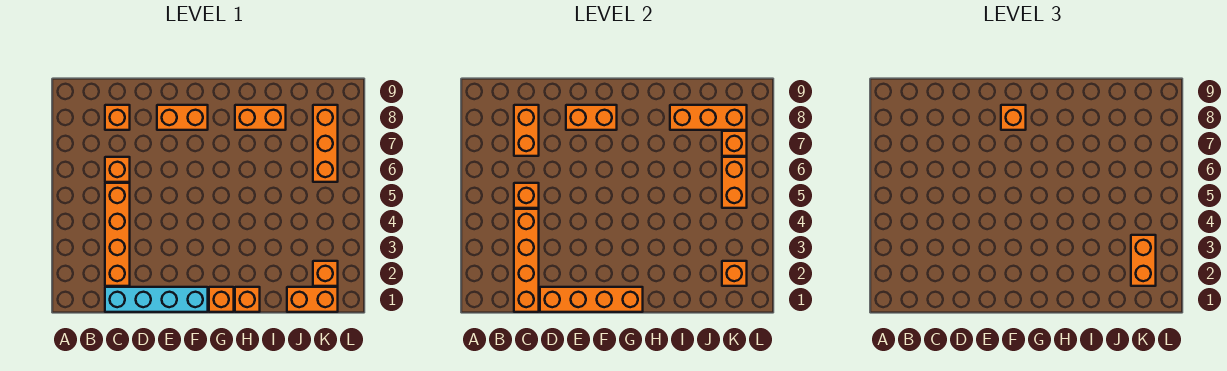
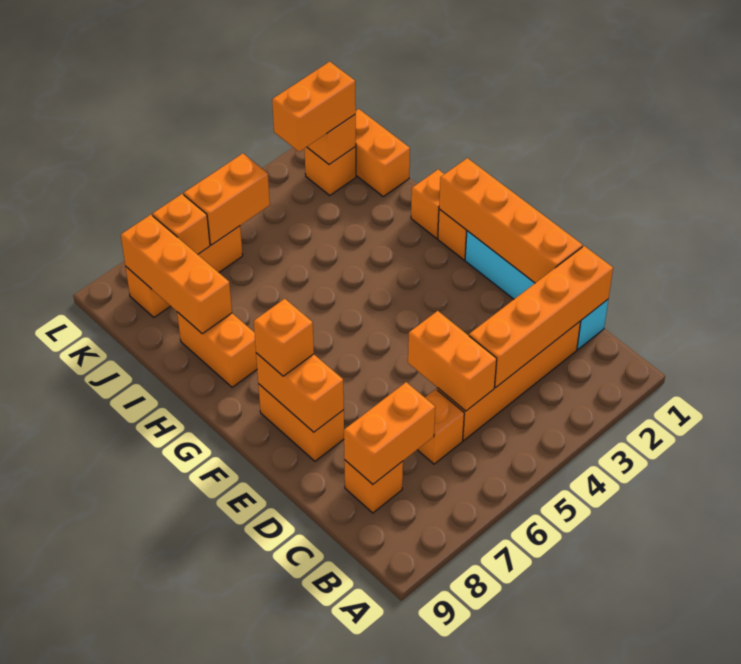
orange brick C5 level 2 -> orange brick C5:D5 level 2

